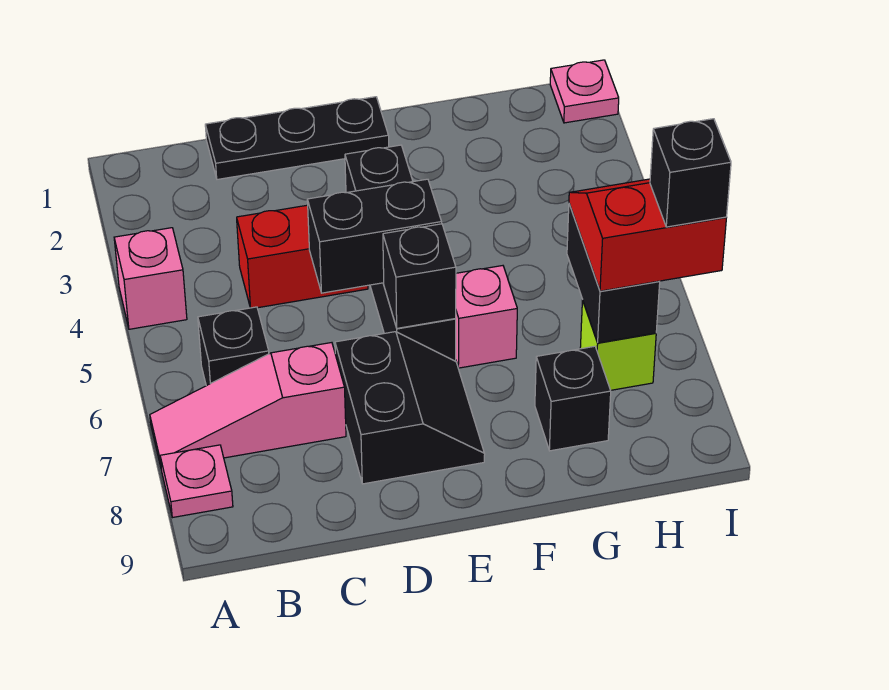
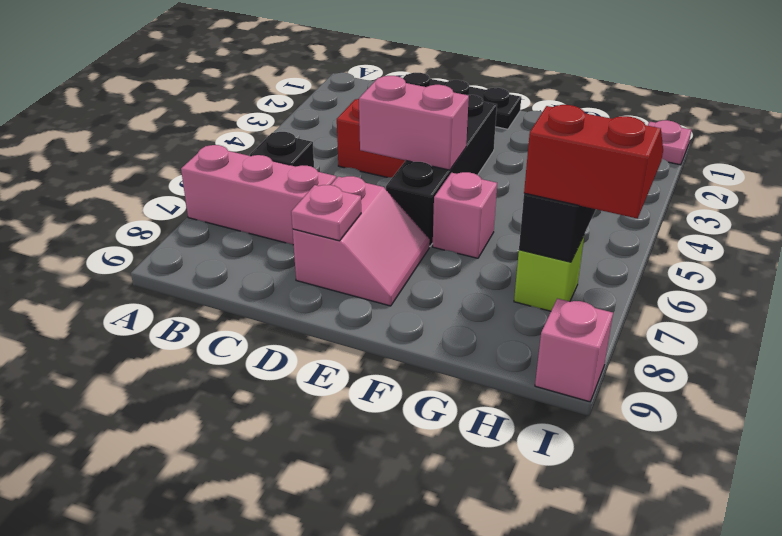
pink brick A4 level 1 -> pink brick I9 level 1
pink slope A7:C7 level 1 top C -> pink brick A7:C7 level 1
pink plate A8 level 1 -> pink plate D8 level 2
black brick D5:E5 level 2 -> pink brick D5:E5 level 2
black slope D7:E8 level 1 top D -> pink slope D7:E8 level 1 top D
black brick E6 level 2 -> none
black brick G8 level 1 -> none
black brick I7 level 4 -> none

